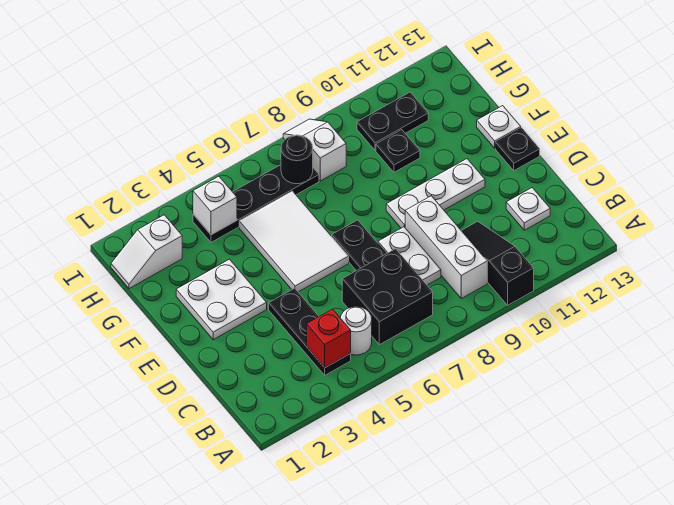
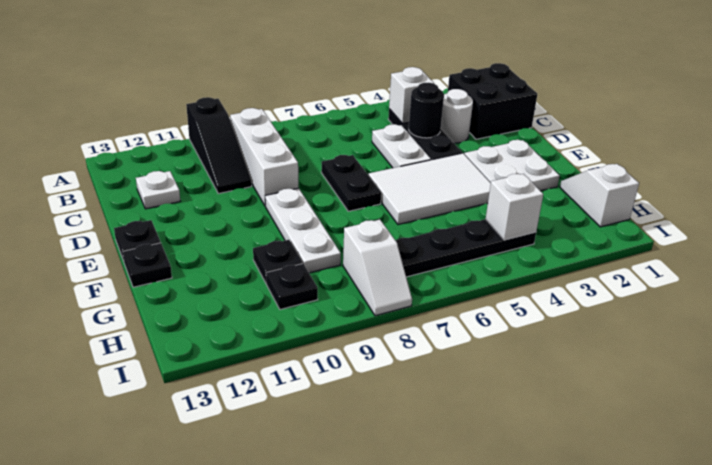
red brick B4 level 2 -> white brick B4 level 2
white round brick B5 level 1 -> white round brick C3 level 1
black brick B6:C7 level 1 -> black brick B1:C2 level 1
white plate C8:D8 level 1 -> white plate C5:D5 level 1
white tile E5:G6 level 1 -> white tile E4:F6 level 1
white plate E9:E11 level 1 -> white plate E9:G9 level 1
white plate F13 level 1 -> black plate F13 level 1
white slope H1:H2 level 1 top 2 -> white slope G1:H1 level 1 top H
black round brick H7 level 2 -> black round brick C4 level 2
black plate H10:H11 level 1 -> black plate H10 level 1

